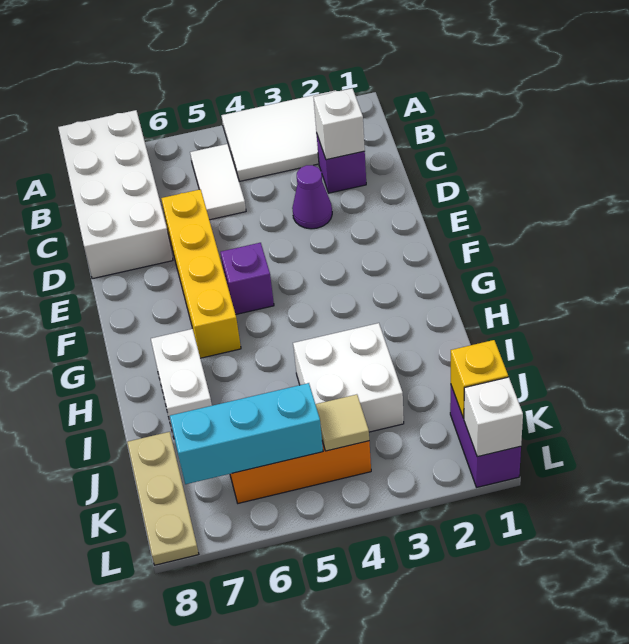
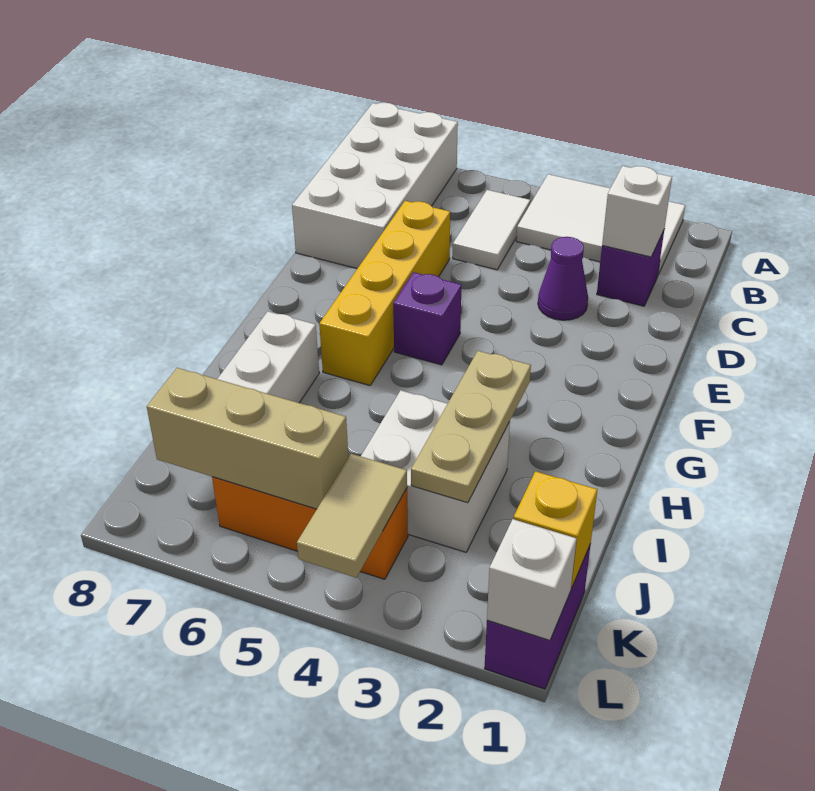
tan plate J8:L8 level 1 -> tan plate H3:J3 level 2
tan tile K4 level 2 -> tan tile K4:L4 level 2
cyan brick K5:K7 level 2 -> tan brick K5:K7 level 2

